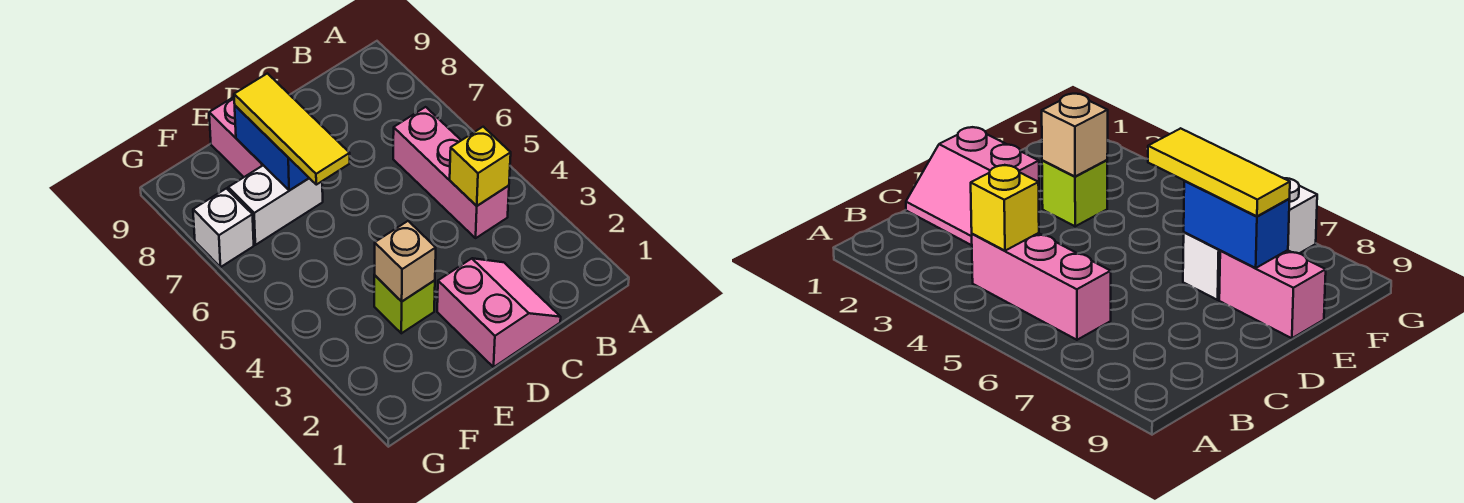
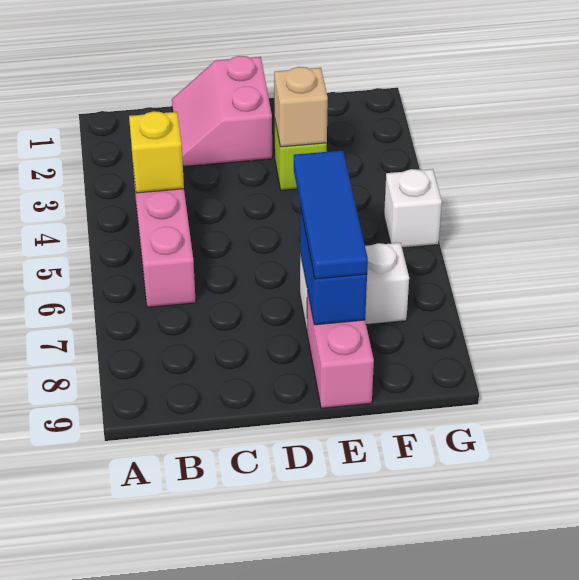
yellow tile E6:E8 level 3 -> blue tile E6:E8 level 3
white brick G7 level 1 -> white brick G5 level 1

